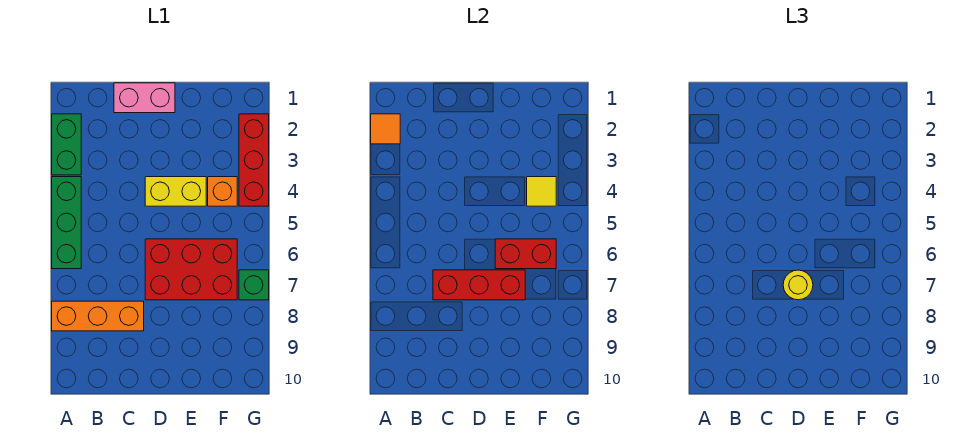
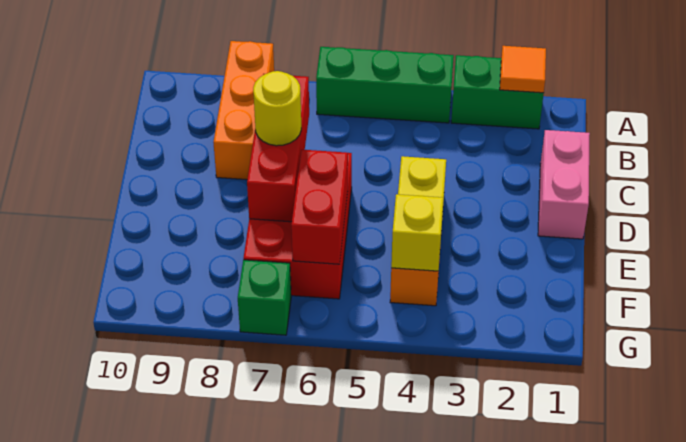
yellow tile F4 level 2 -> yellow brick F4 level 2
red brick G2:G4 level 1 -> none

